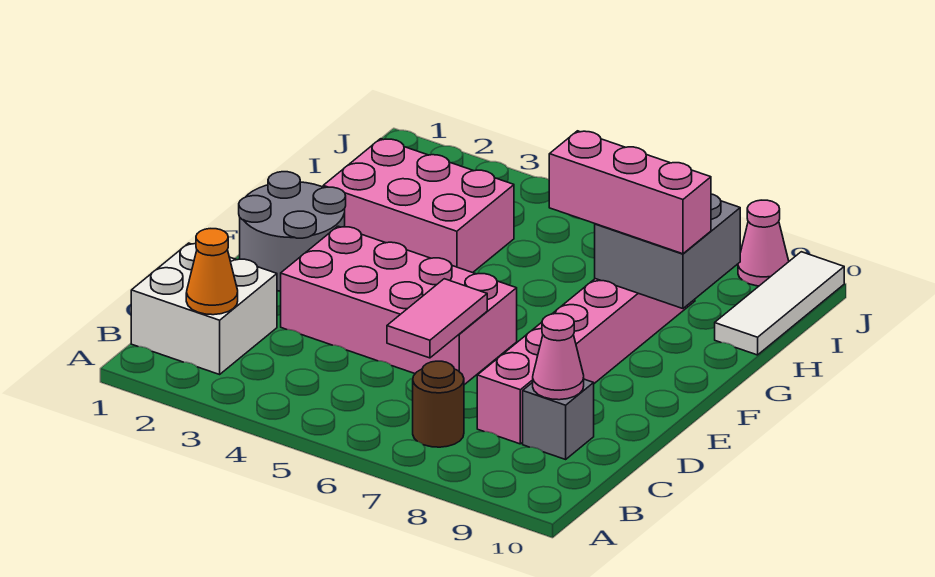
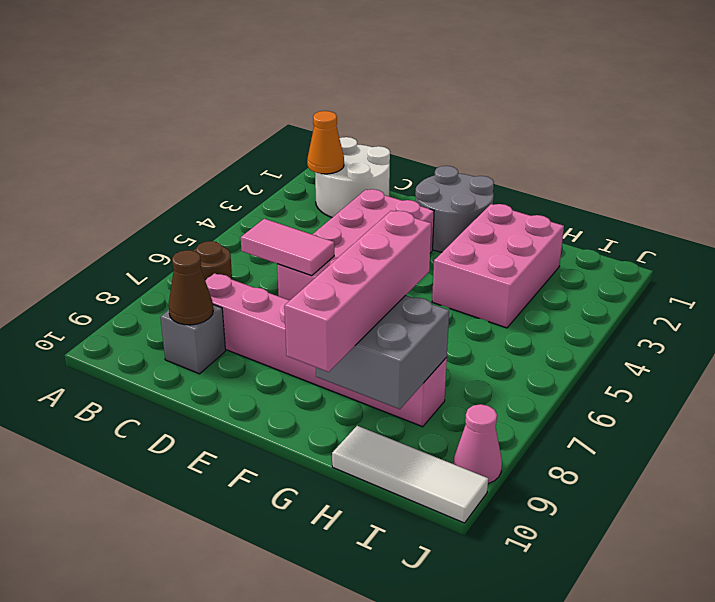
white brick B1:C2 level 1 -> white round brick B1:C2 level 1
pink cone C9 level 2 -> brown cone C9 level 2
pink brick G7:G9 level 3 -> pink brick G7:G10 level 3

